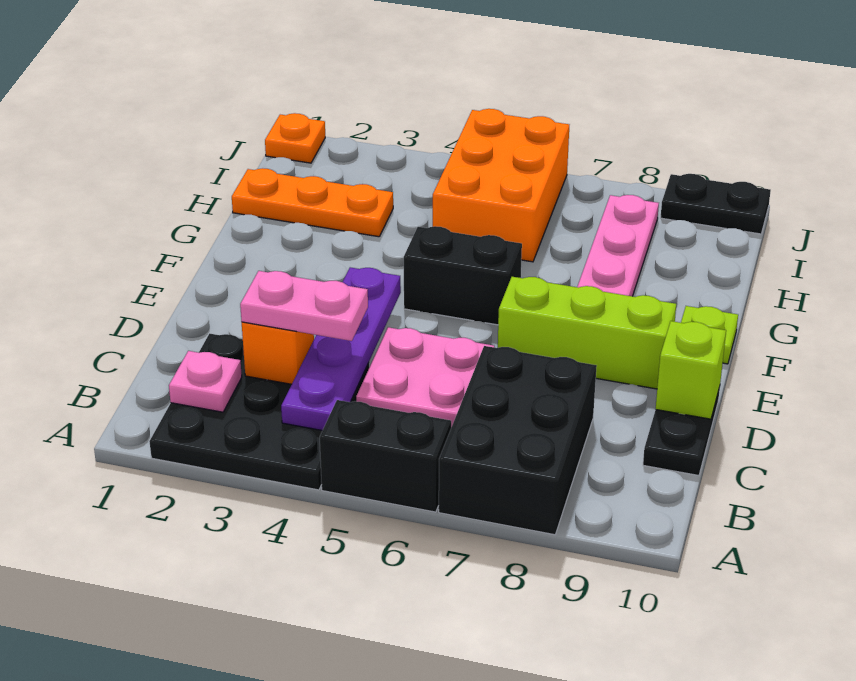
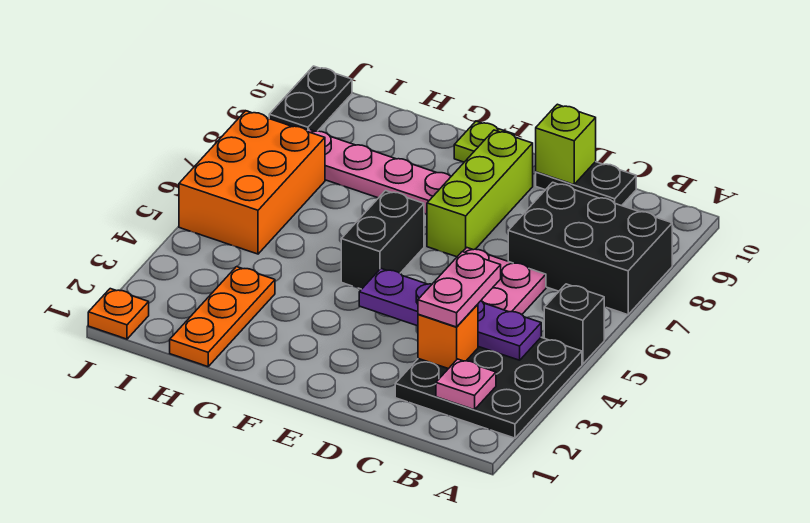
black brick A5:A6 level 1 -> black brick A5 level 1
orange brick H5:J6 level 1 -> orange brick I5:J7 level 1

